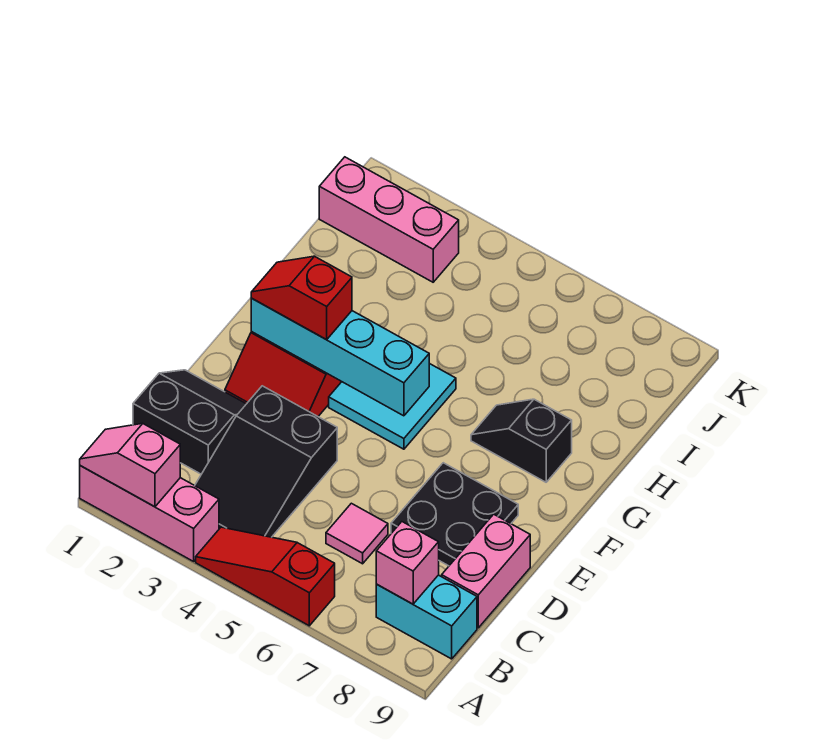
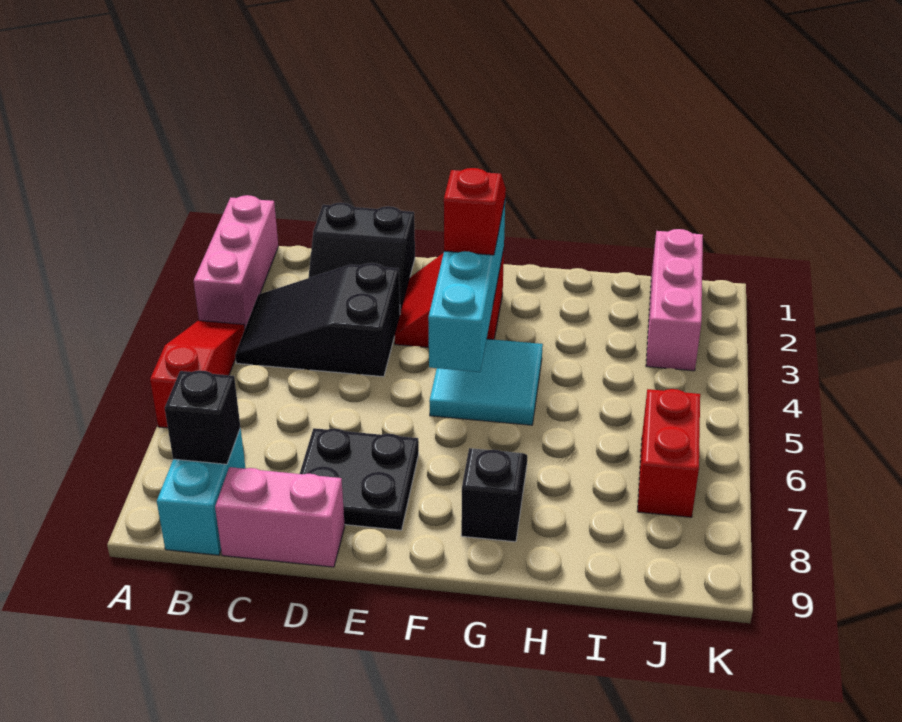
pink slope A1:A2 level 2 top 2 -> none
pink brick B8 level 2 -> black brick B8 level 2
black slope C1:D2 level 1 top C -> black slope C1:D2 level 1 top 1
pink tile C6 level 1 -> none
none -> red brick J6:J7 level 1

